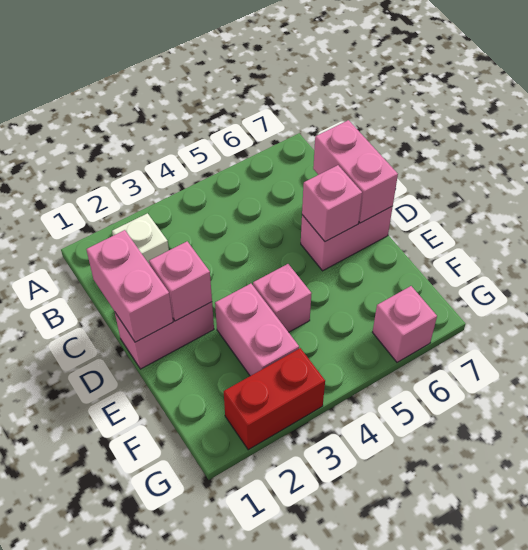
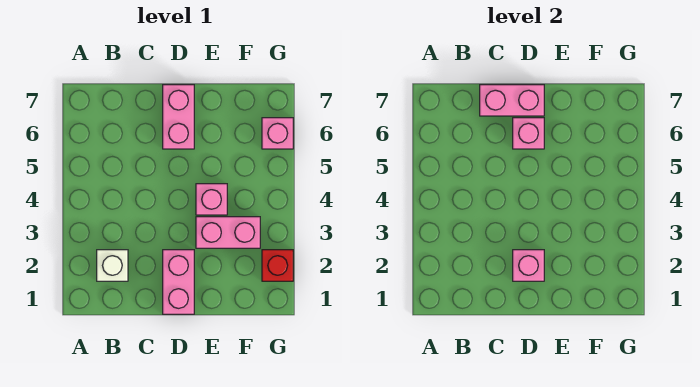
pink brick C1:D1 level 2 -> none
red brick G2:G3 level 1 -> red brick G2 level 1

